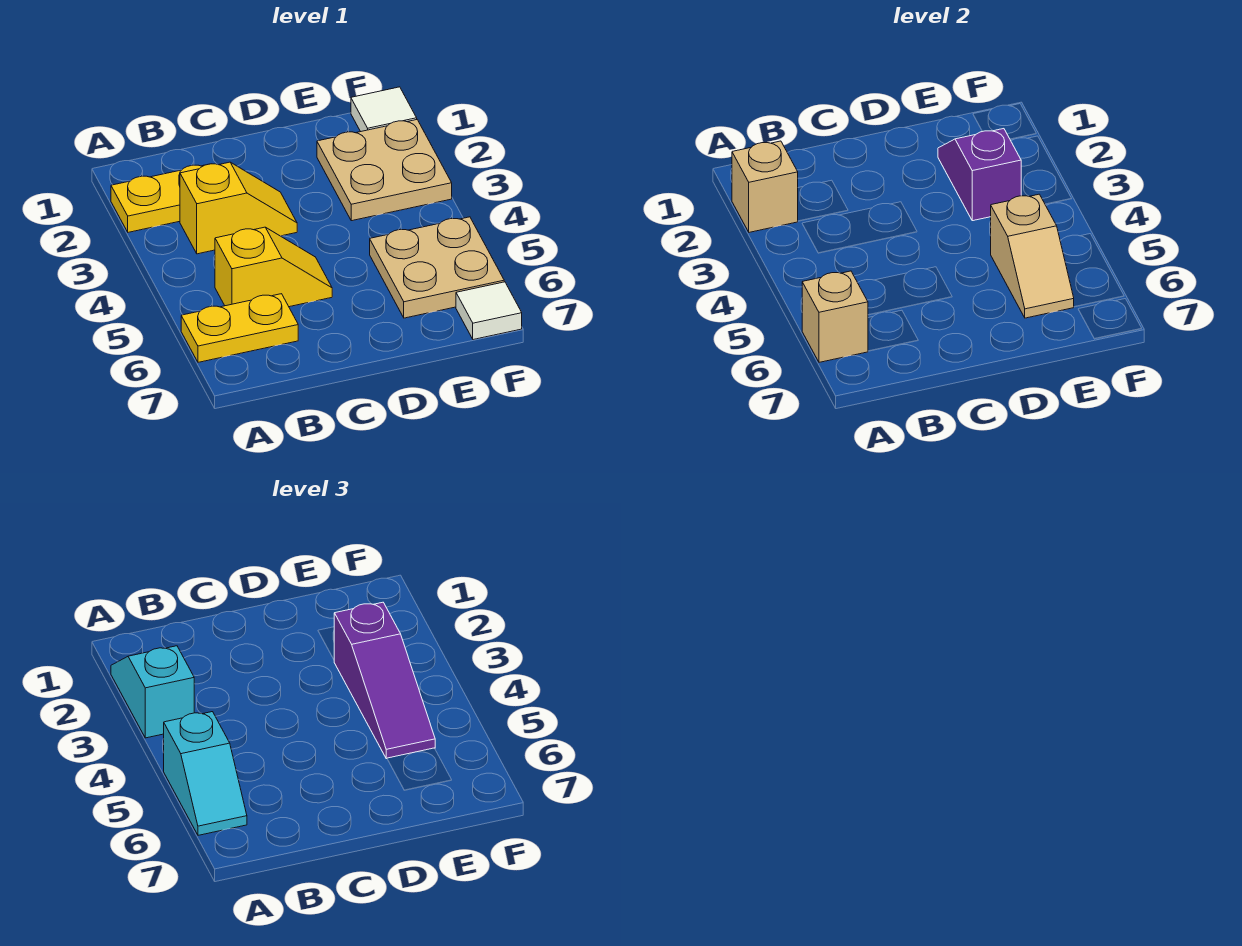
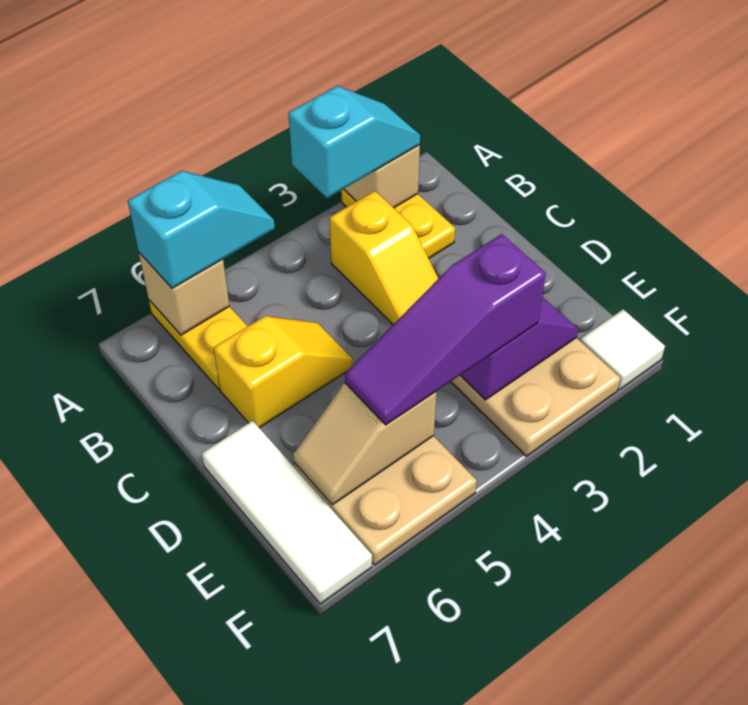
cyan slope A5:A6 level 3 top 5 -> cyan slope A5:A6 level 3 top 6
yellow slope B5:C5 level 1 top B -> yellow slope C5:C6 level 1 top 6
white tile F7 level 1 -> white tile D7:F7 level 1

